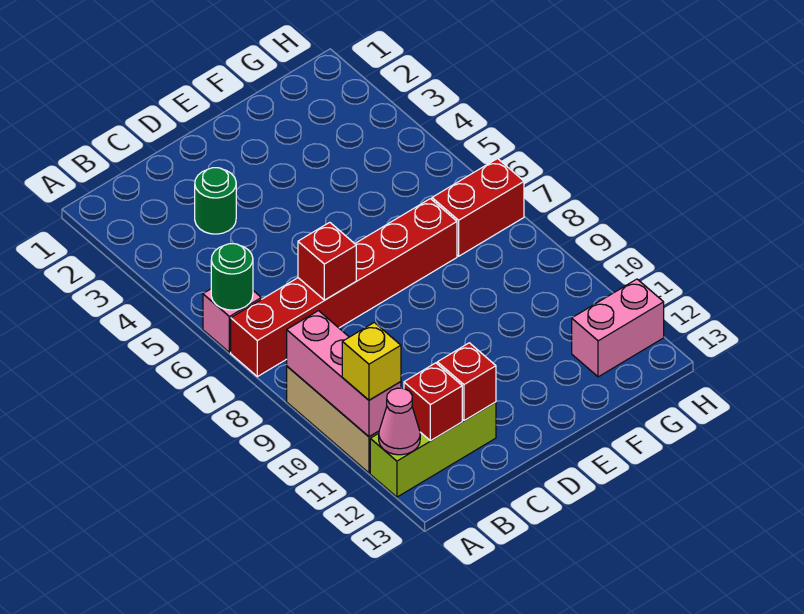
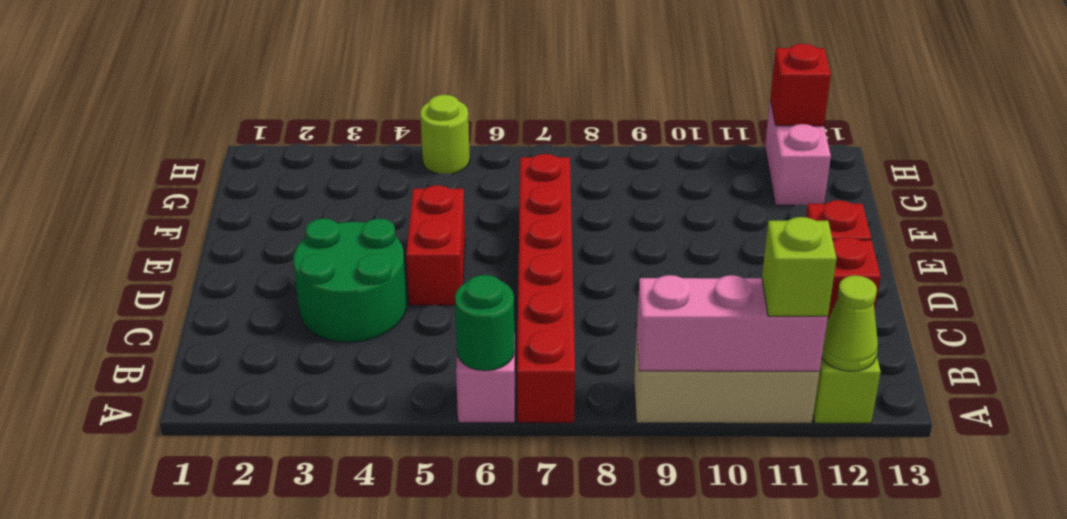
yellow brick A11 level 3 -> lime brick A11 level 3
pink cone A12 level 2 -> lime cone A12 level 2
green round brick C3 level 1 -> green round brick C3:D4 level 1
red brick C7 level 2 -> red brick H12 level 2
red brick G7:H7 level 1 -> red brick D5:E5 level 1
none -> lime round brick H5 level 1

